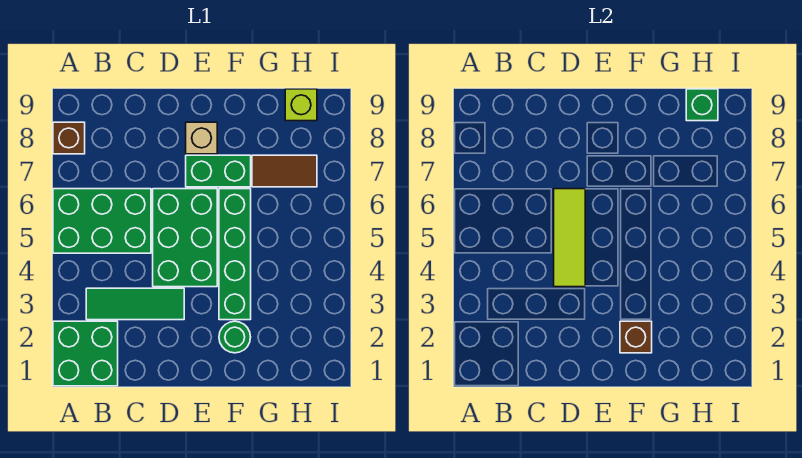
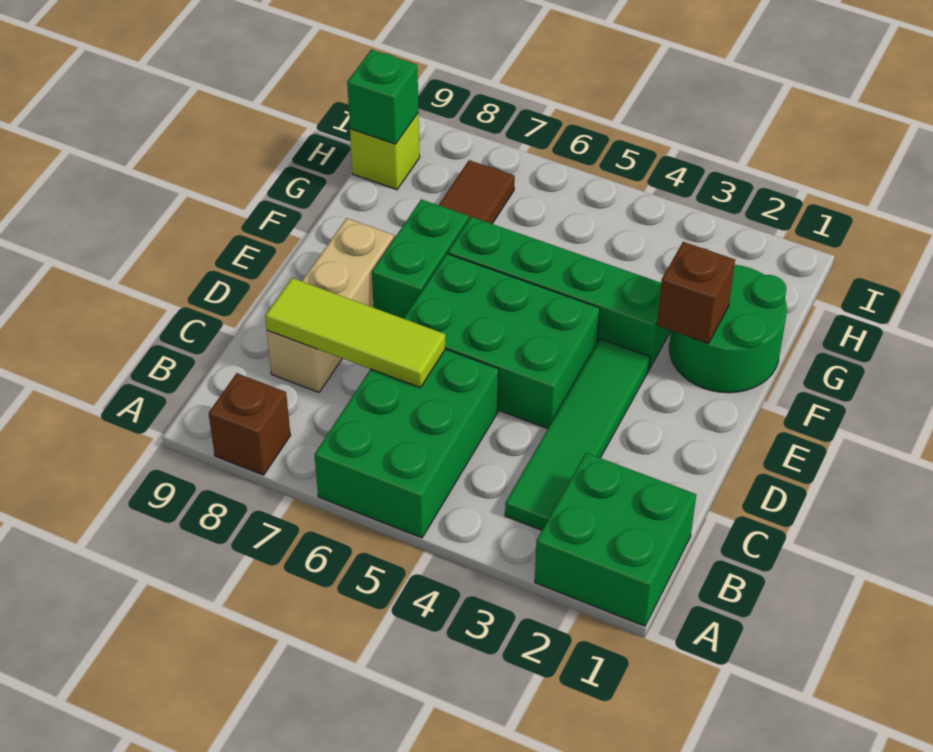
green tile B3:D3 level 1 -> green tile B3:E3 level 1
lime tile D4:D6 level 2 -> lime tile C6:C8 level 2
tan brick E8 level 1 -> tan brick C8:E8 level 1
green round brick F2 level 1 -> green round brick F1:G2 level 1

